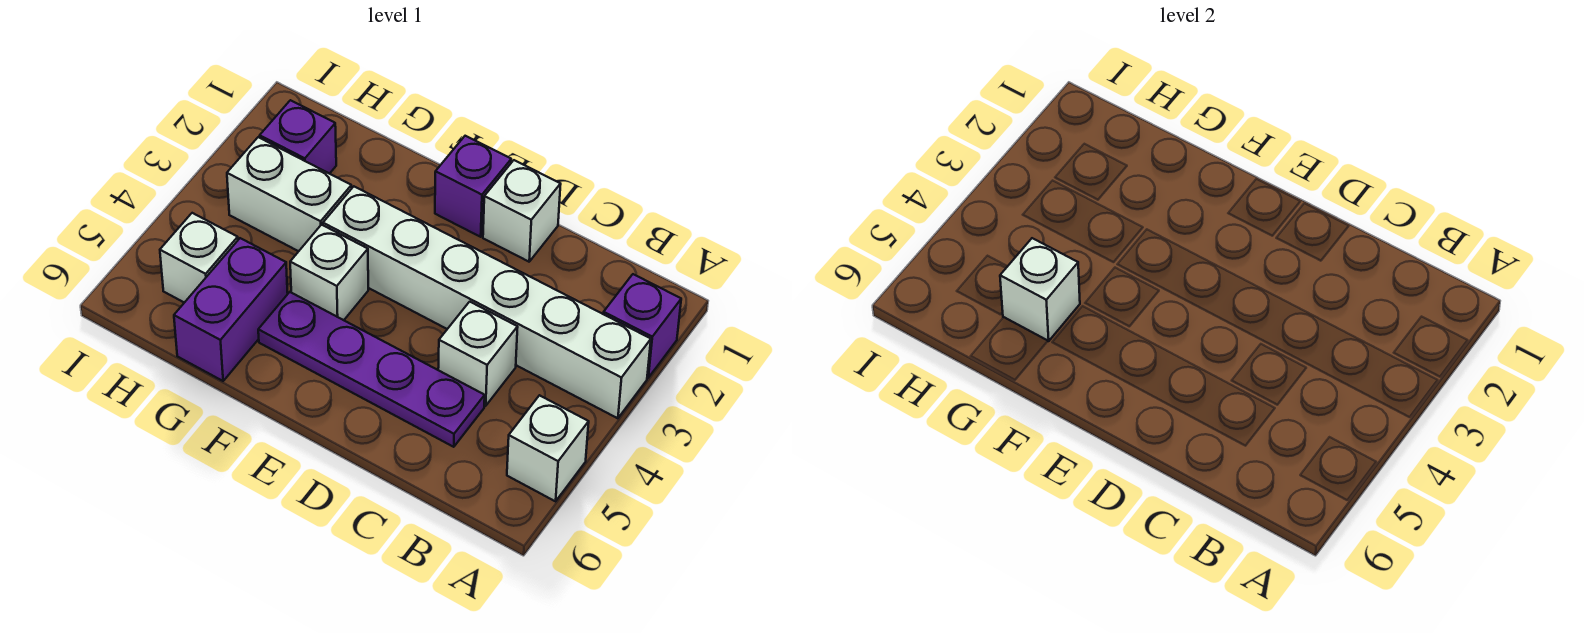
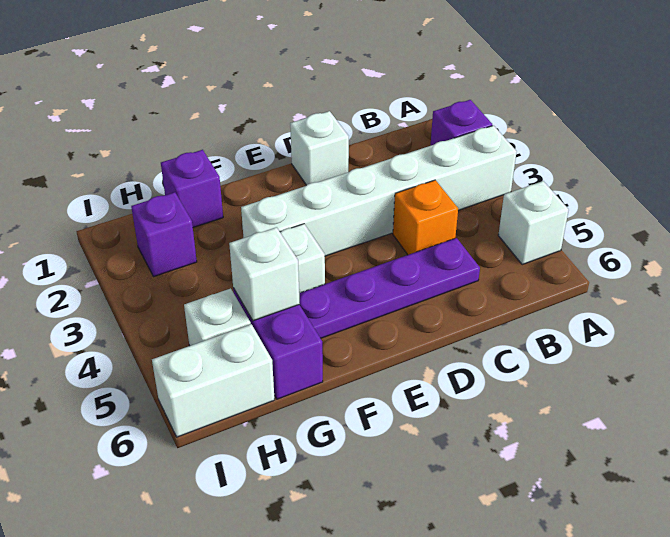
white brick C4 level 1 -> orange brick C4 level 1
purple brick E1 level 1 -> purple brick G1 level 1
white brick G3:H3 level 1 -> white brick H6:I6 level 1

